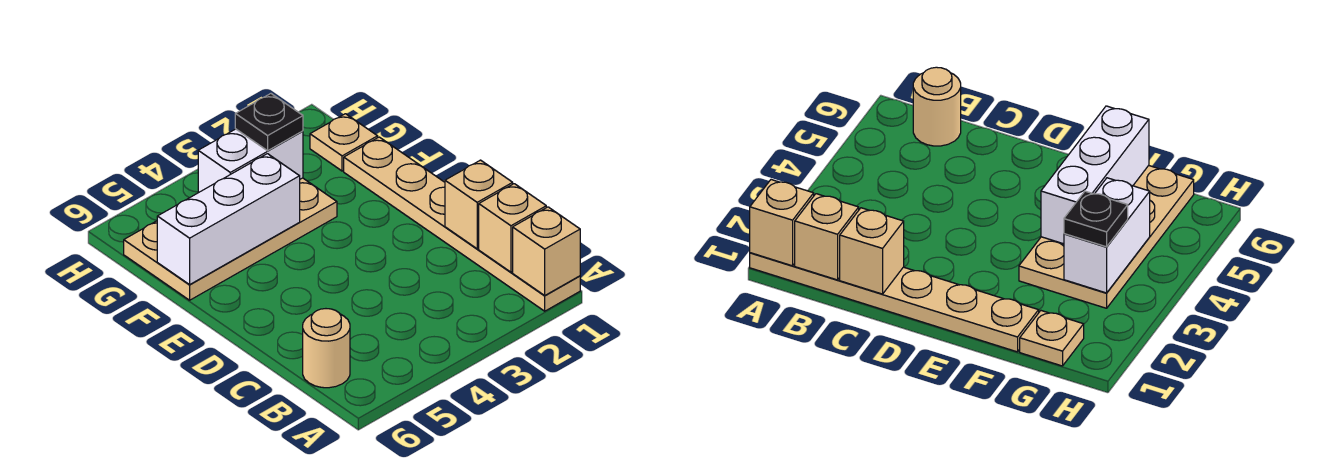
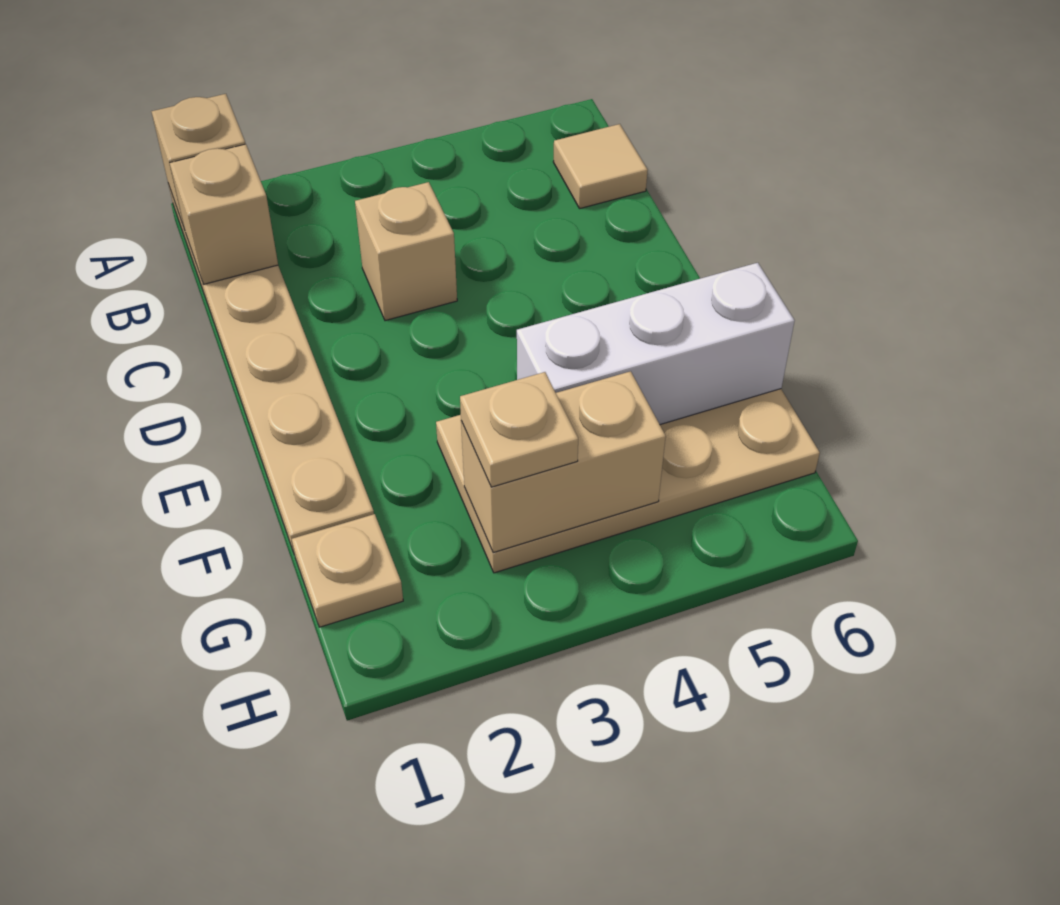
tan round brick B6 level 1 -> tan tile B6 level 1
tan brick C1 level 2 -> tan brick C3 level 1
white brick G3:G4 level 2 -> tan brick G3:G4 level 2
black plate G3 level 3 -> tan plate G3 level 3

